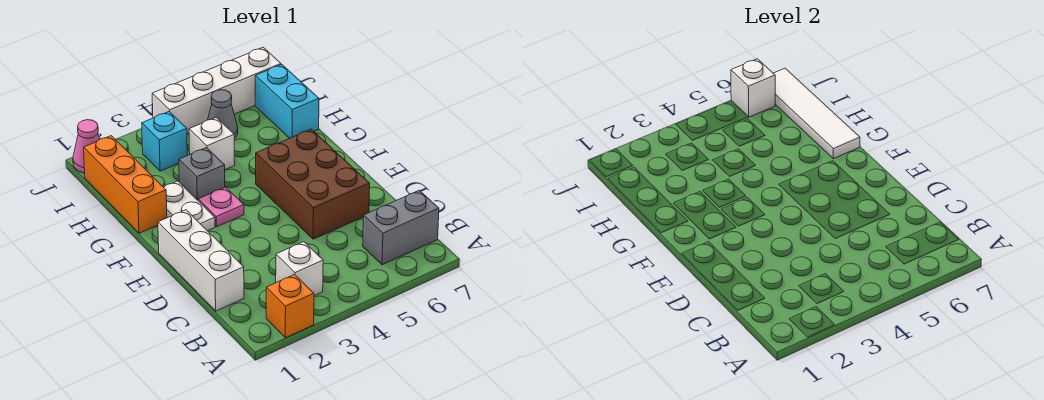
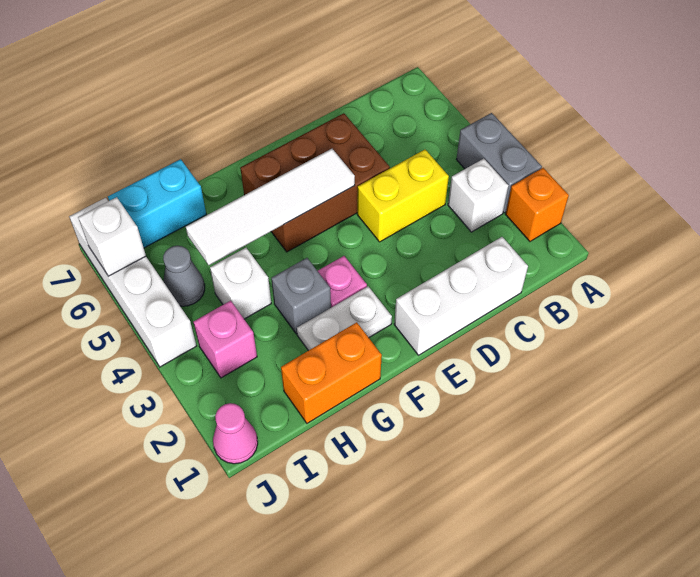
grey brick B6:B7 level 1 -> grey brick A3:A4 level 1
none -> yellow brick C4:D4 level 1
orange brick G1:I1 level 1 -> orange brick G1:H1 level 1
white tile G7:J7 level 2 -> white tile E5:H5 level 2
cyan brick I3 level 1 -> pink brick I3 level 1

